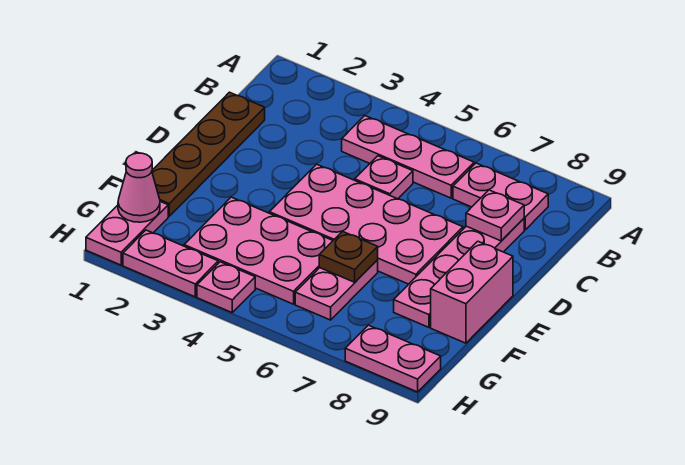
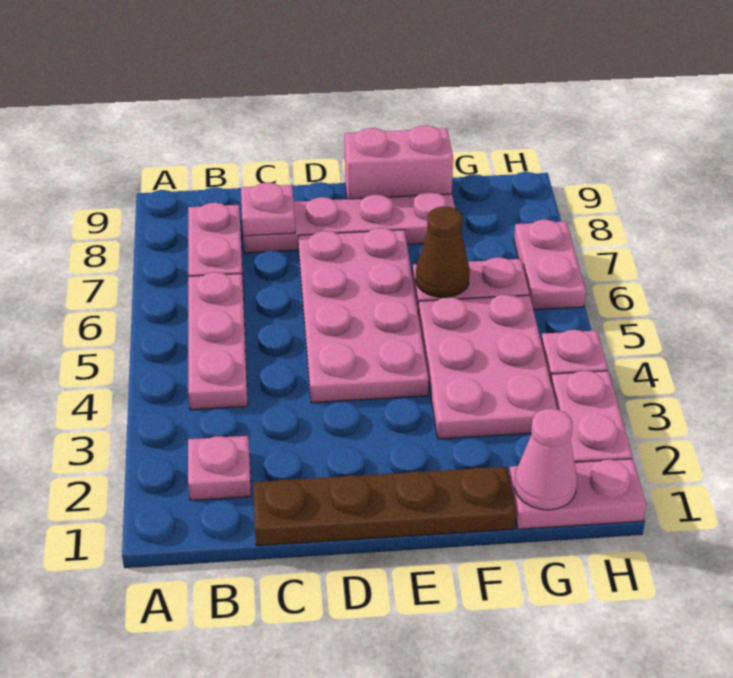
pink plate C5 level 1 -> pink plate B2 level 1
brown plate F6 level 2 -> brown cone F6 level 2
pink plate H8:H9 level 1 -> pink plate H6:H7 level 1

